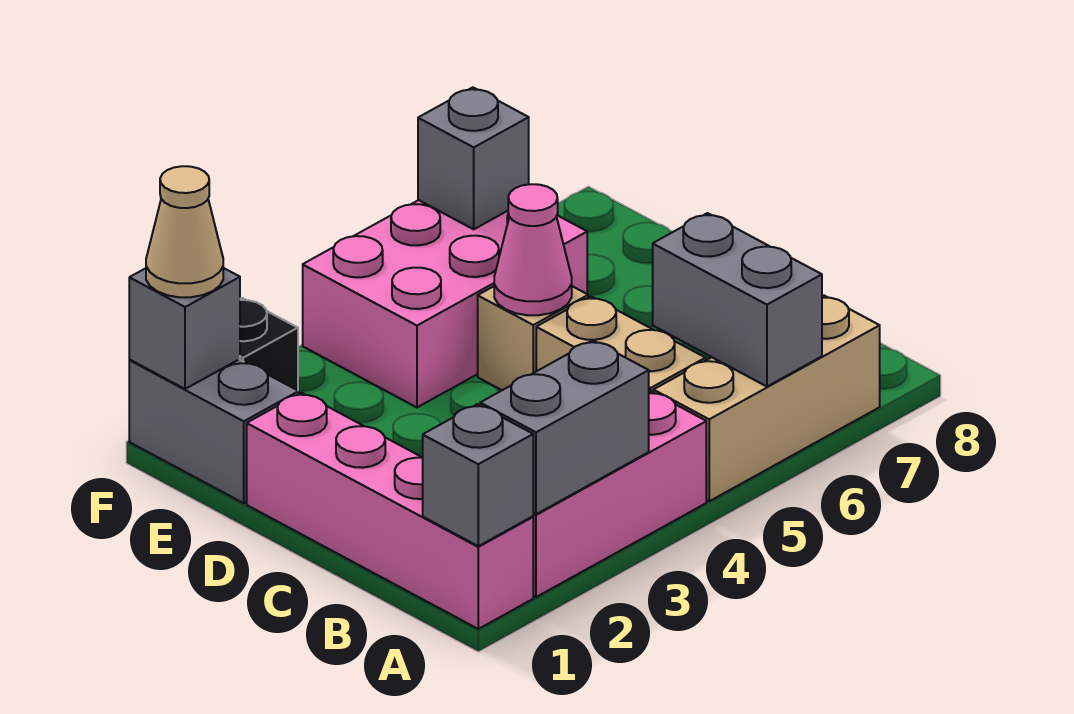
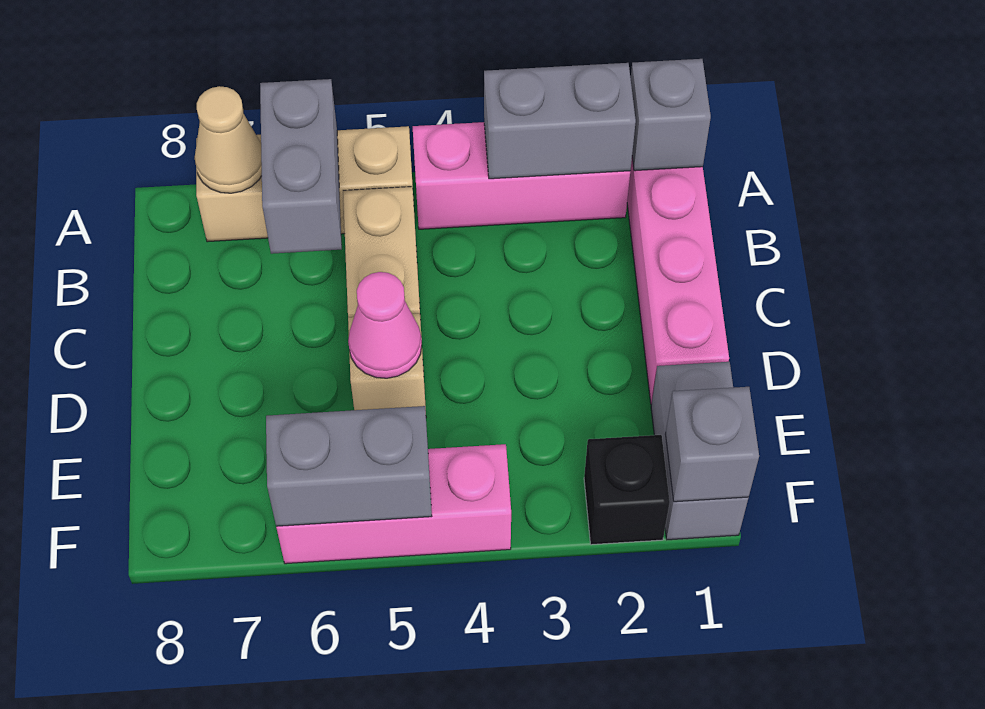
pink brick E4:F6 level 1 -> pink brick F4:F6 level 1
tan cone F1 level 3 -> tan cone A7 level 2
grey brick F6 level 2 -> grey brick F5:F6 level 2

